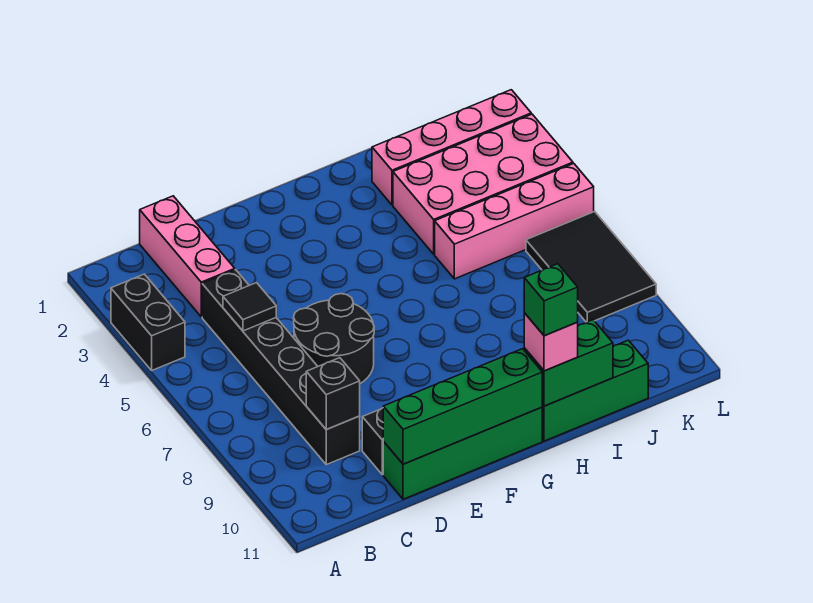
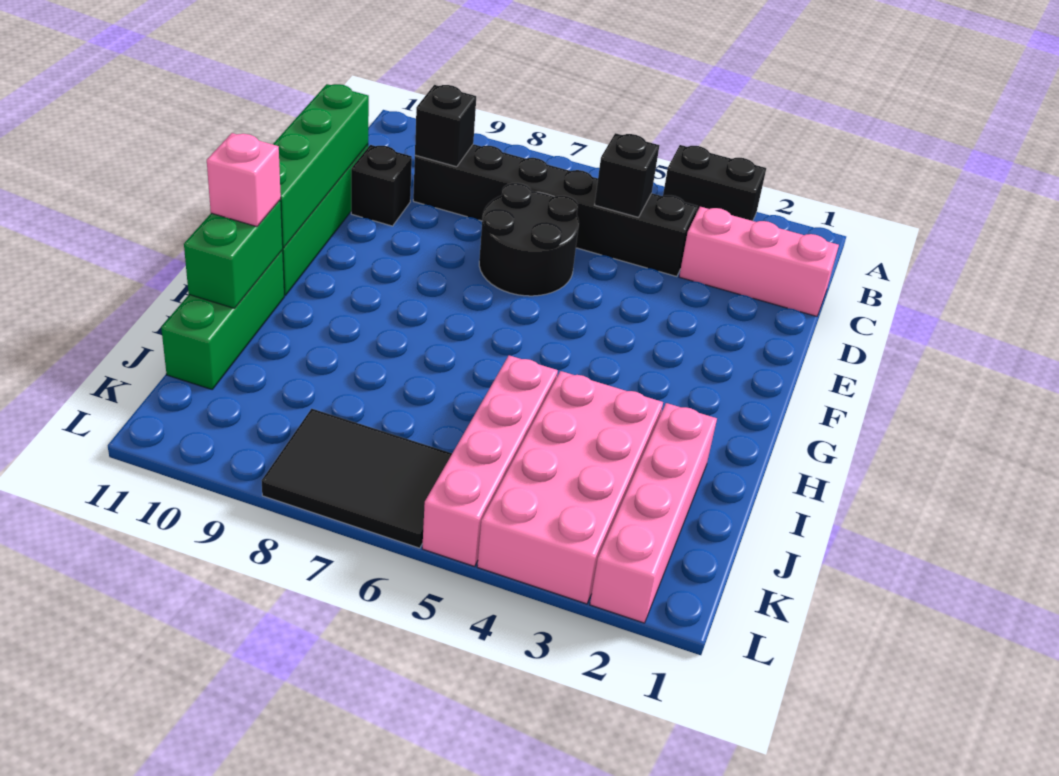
black tile C5 level 2 -> black brick C5 level 2
green brick H11 level 4 -> none

